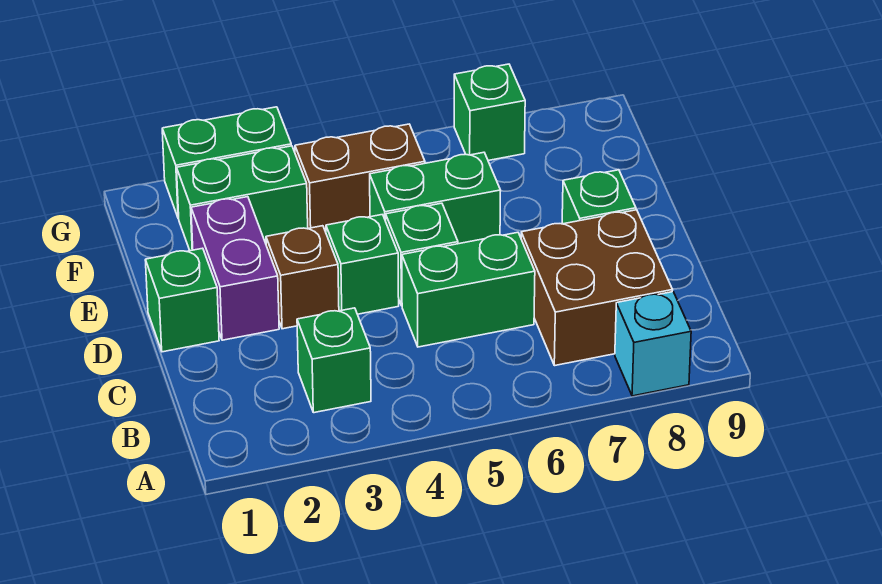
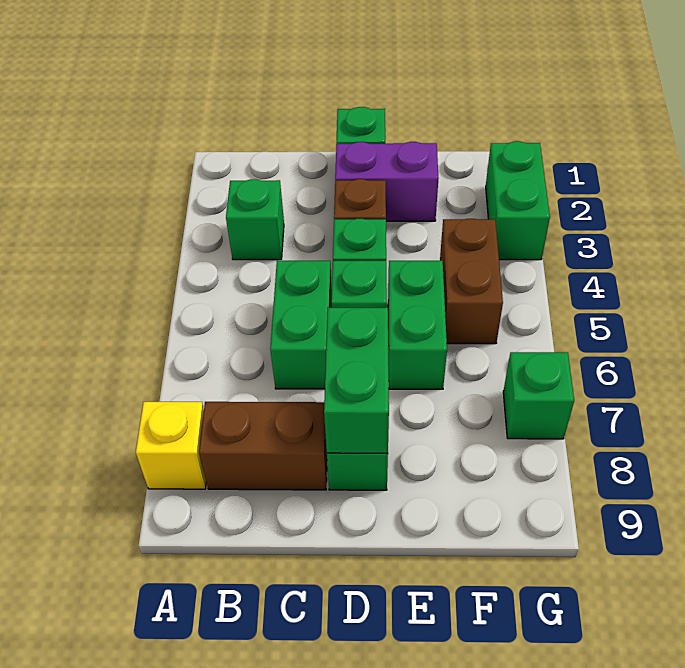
cyan brick A8 level 1 -> yellow brick A8 level 1
brown brick B7:C8 level 1 -> brown brick B8:C8 level 1
green brick F2:F3 level 1 -> green brick D7:D8 level 2

